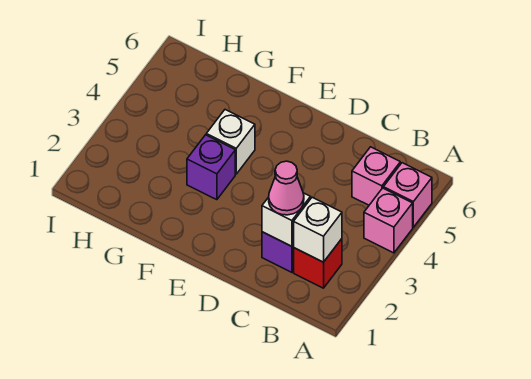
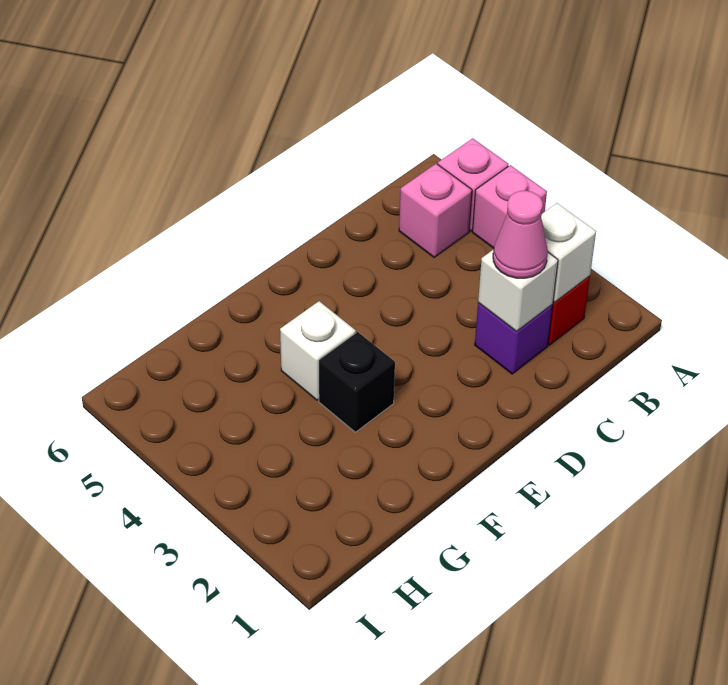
purple brick F3 level 1 -> black brick F3 level 1

